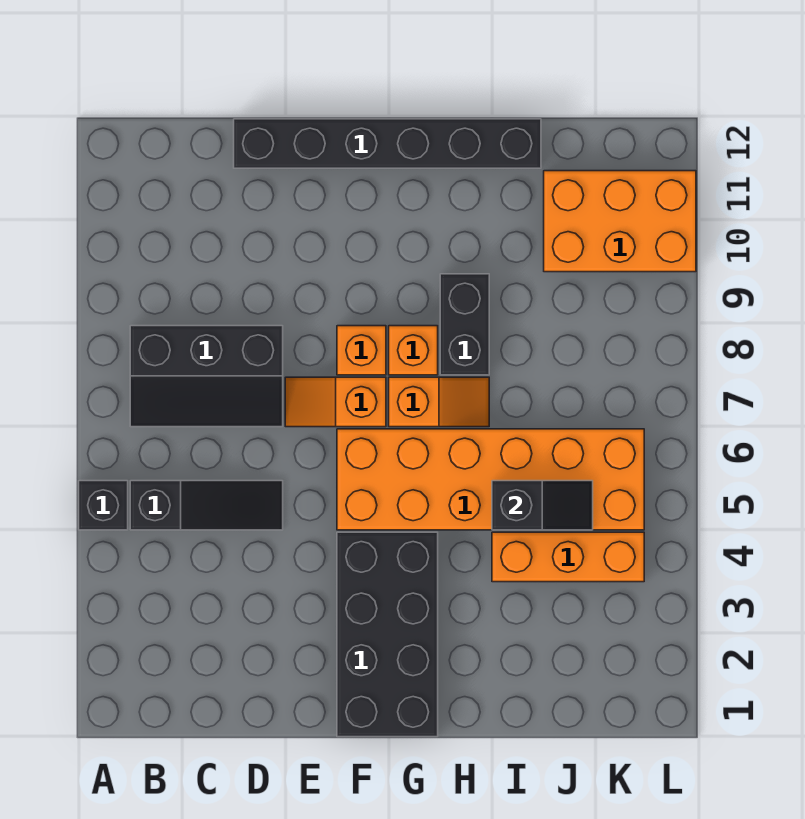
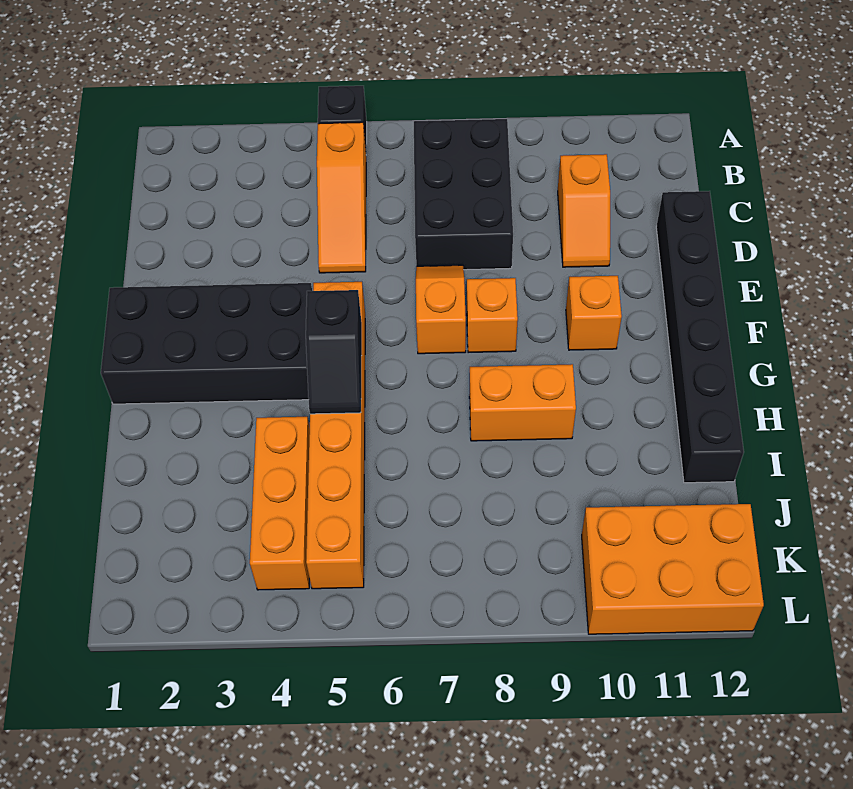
black slope B5:D5 level 1 top B -> orange slope B5:D5 level 1 top B
black slope B7:D8 level 1 top 8 -> black brick B7:D8 level 1
orange brick F5:K6 level 1 -> orange brick F5:K5 level 1
orange slope G7:H7 level 1 top G -> orange slope C10:D10 level 1 top C
orange brick G8 level 1 -> orange brick F10 level 1
black brick H8:H9 level 1 -> orange brick H8:H9 level 1
black slope I5:J5 level 2 top I -> black slope G5:H5 level 2 top G
orange brick J10:L11 level 1 -> orange brick K10:L12 level 1

